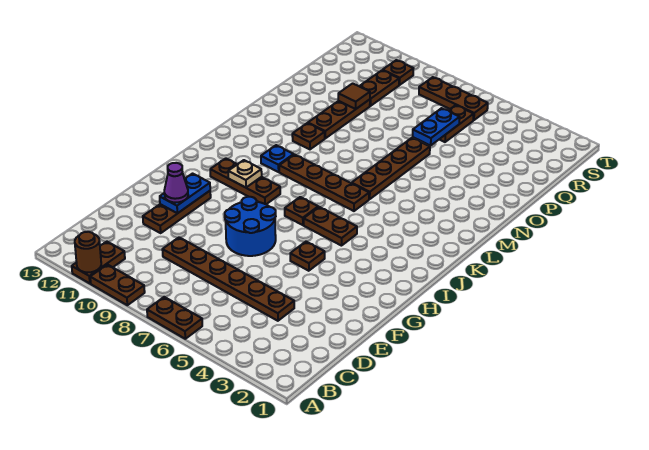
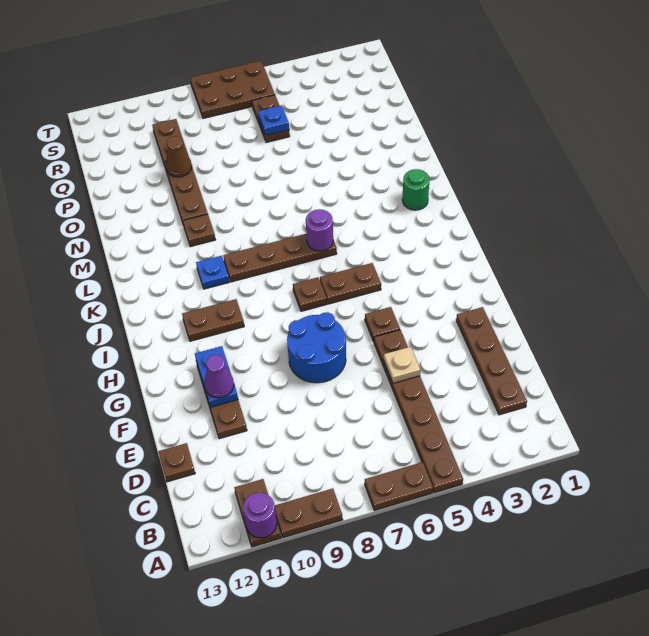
brown round brick A11 level 2 -> purple round brick A11 level 2
brown plate D4:D9 level 1 -> brown plate A5:F5 level 1
brown plate I9:I11 level 1 -> brown plate I10:I11 level 1
tan plate I10 level 2 -> tan plate E5 level 2
none -> purple round brick K6 level 2
none -> green round brick L2 level 1
brown plate L6:O6 level 1 -> brown plate C2:F2 level 1
blue plate P6:Q6 level 2 -> blue plate Q6 level 2
brown tile P10 level 2 -> brown cone P10 level 2
brown plate S6:S8 level 1 -> brown plate S6:T8 level 1
brown plate S10 level 1 -> brown plate D13 level 1

